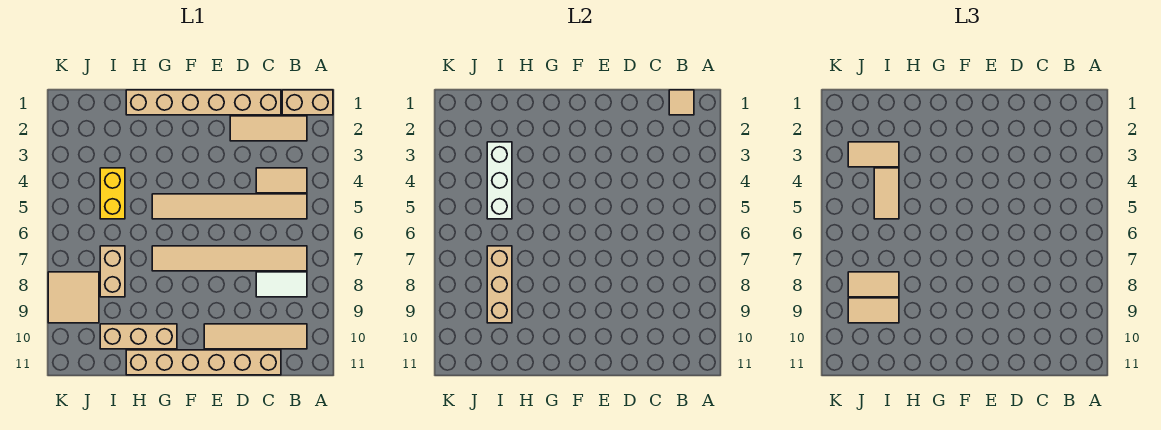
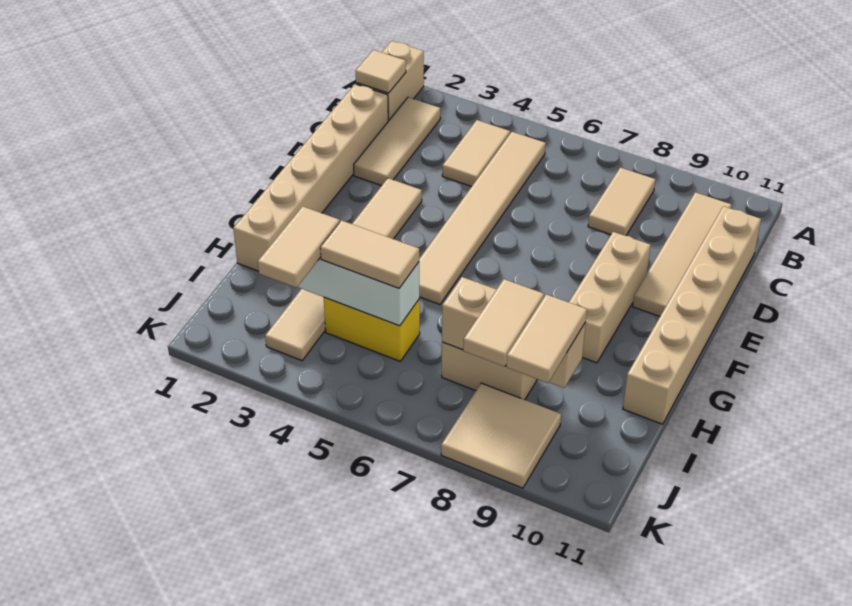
tan tile B7:G7 level 1 -> tan tile E3:J3 level 1
white tile B8:C8 level 1 -> tan tile B8:C8 level 1
tan brick G10:I10 level 1 -> tan brick E9:G9 level 1

